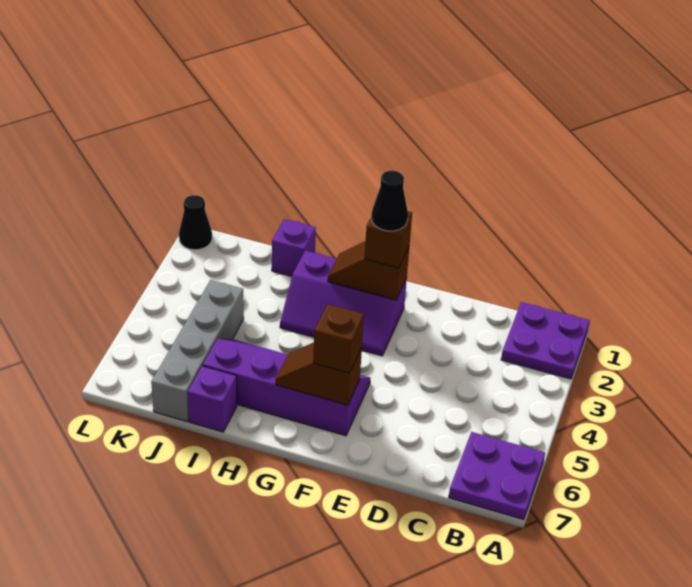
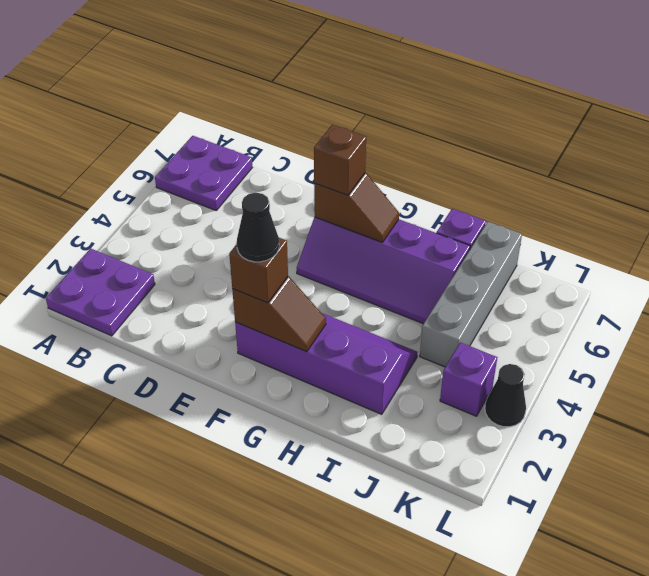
purple slope F2:H3 level 1 top 2 -> purple slope F2:I3 level 1 top 2
purple brick I1 level 1 -> purple brick K3 level 1
black cone L1 level 1 -> black cone L3 level 1

